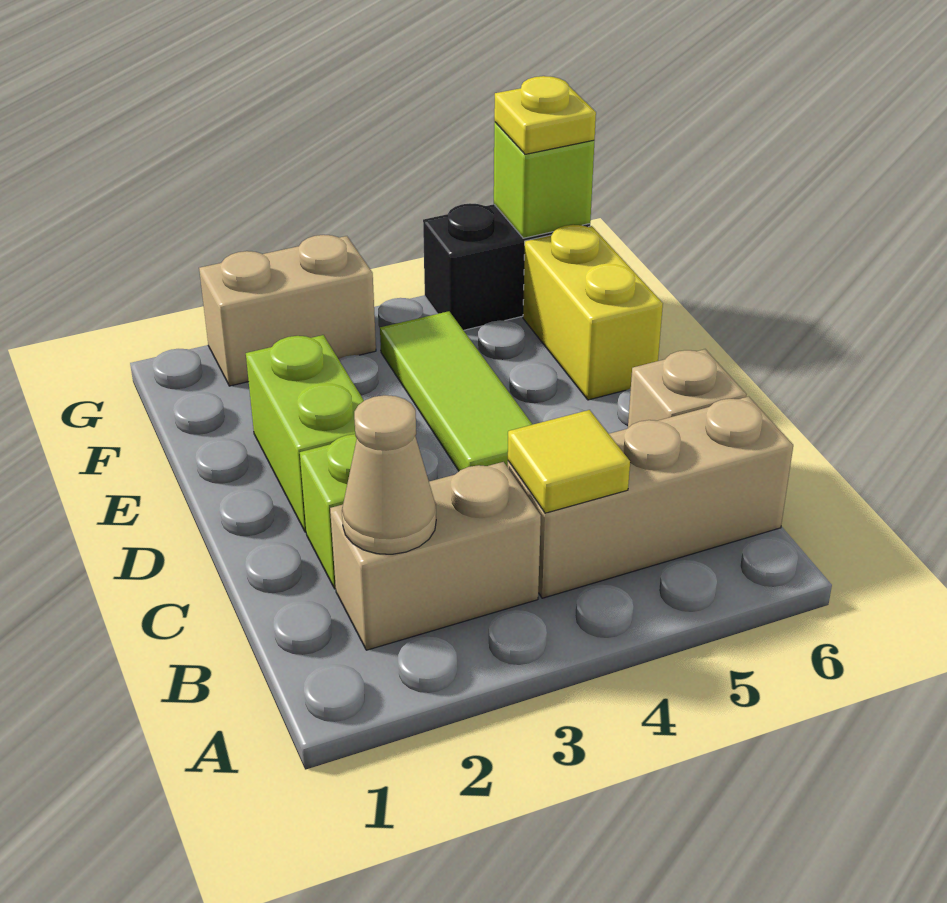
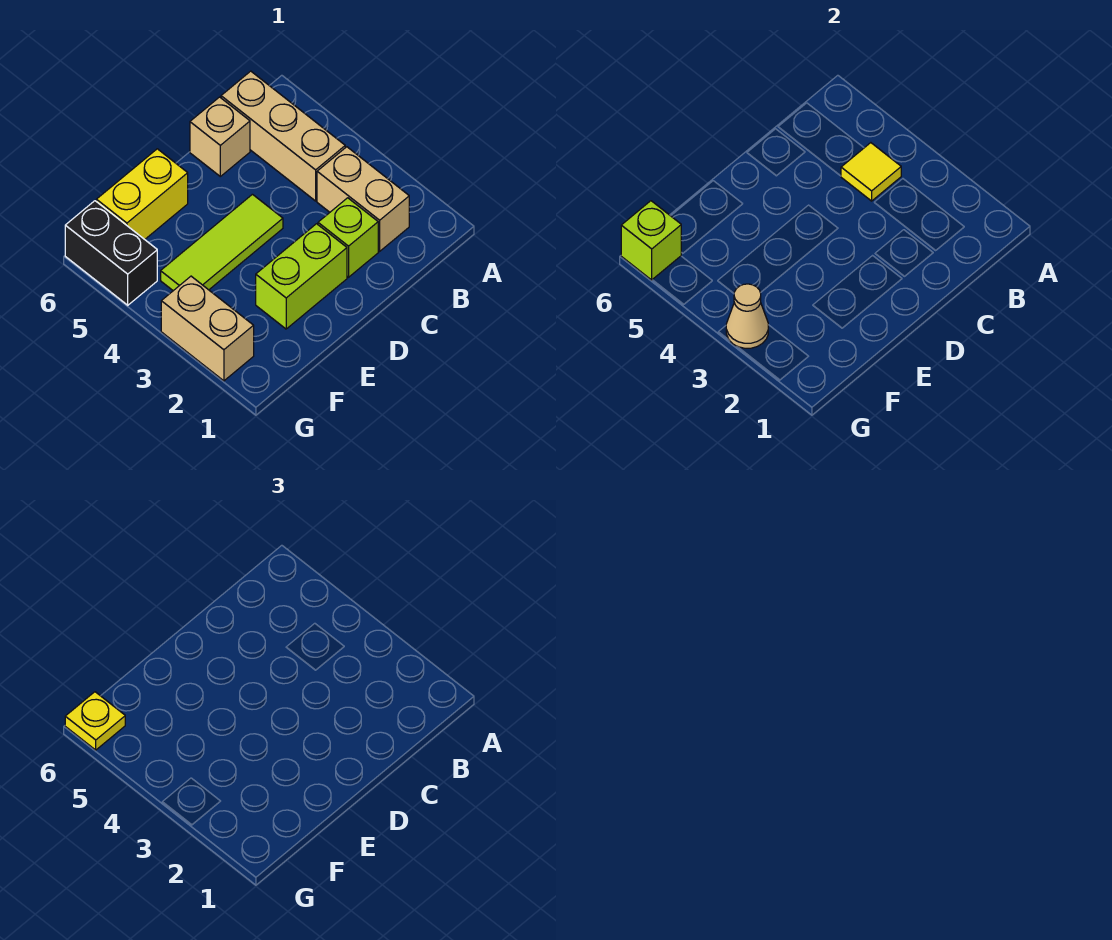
tan cone B2 level 2 -> tan cone G3 level 2

